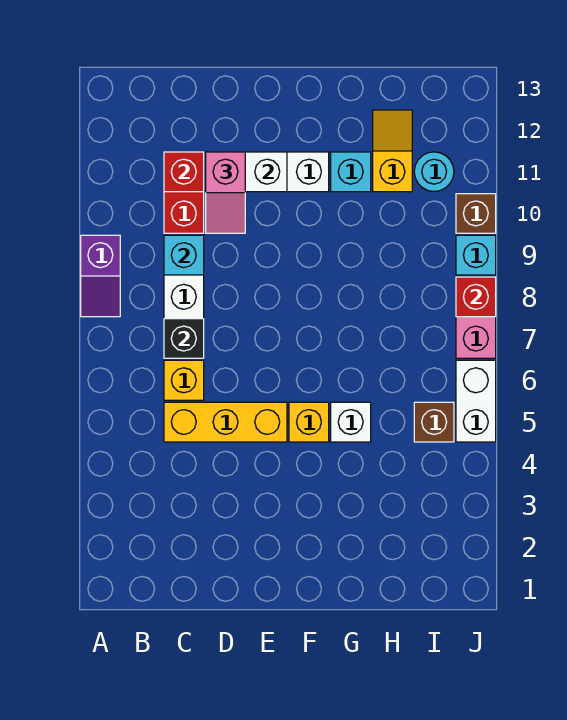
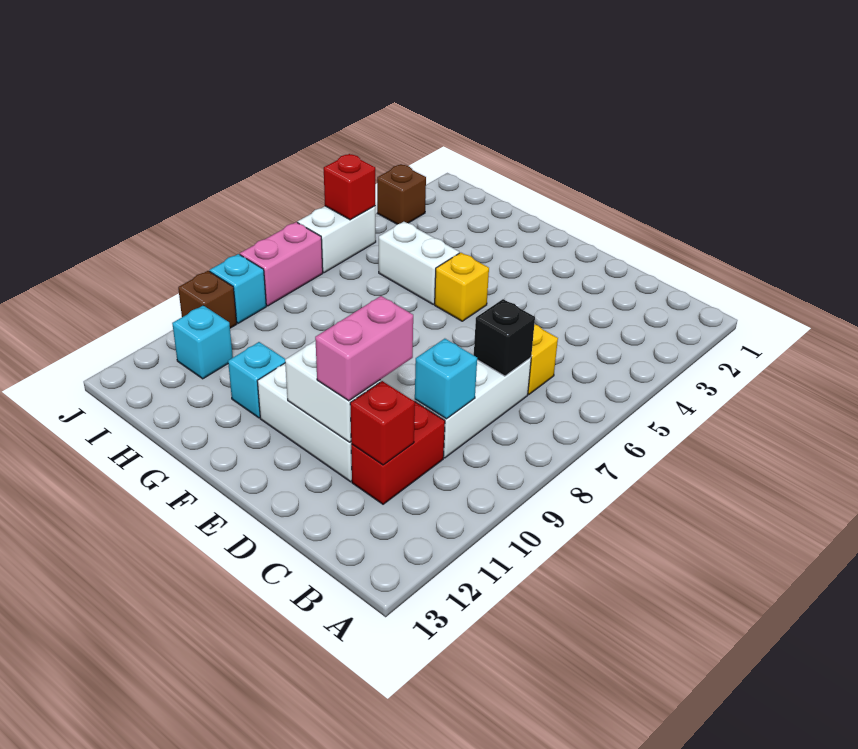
purple slope A8:A9 level 1 top 9 -> none
yellow brick C5:E5 level 1 -> none
pink slope D10:D11 level 3 top 11 -> pink brick D10:D11 level 3
white brick G5 level 1 -> white brick G5:H5 level 1
yellow slope H11:H12 level 1 top 11 -> none
brown brick I5 level 1 -> brown brick J3 level 1
cyan round brick I11 level 1 -> cyan brick I11 level 1
red brick J8 level 2 -> red brick J5 level 2

